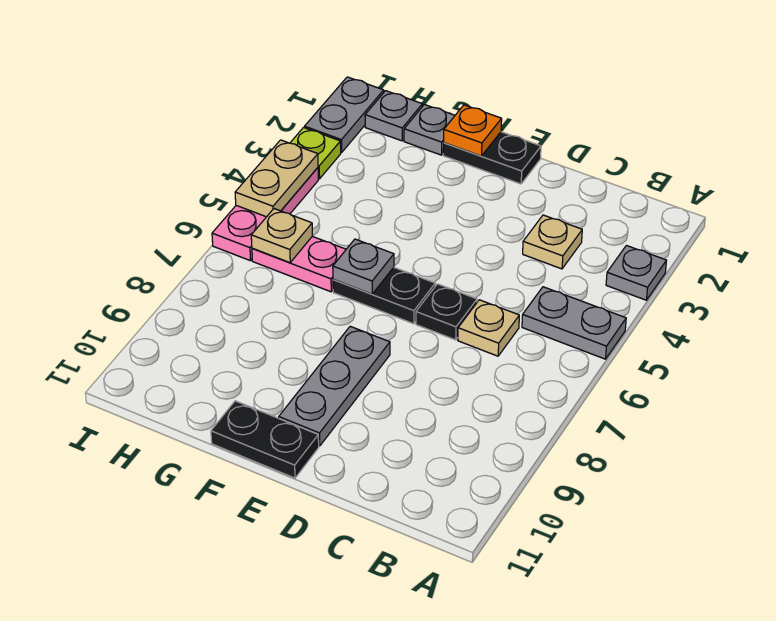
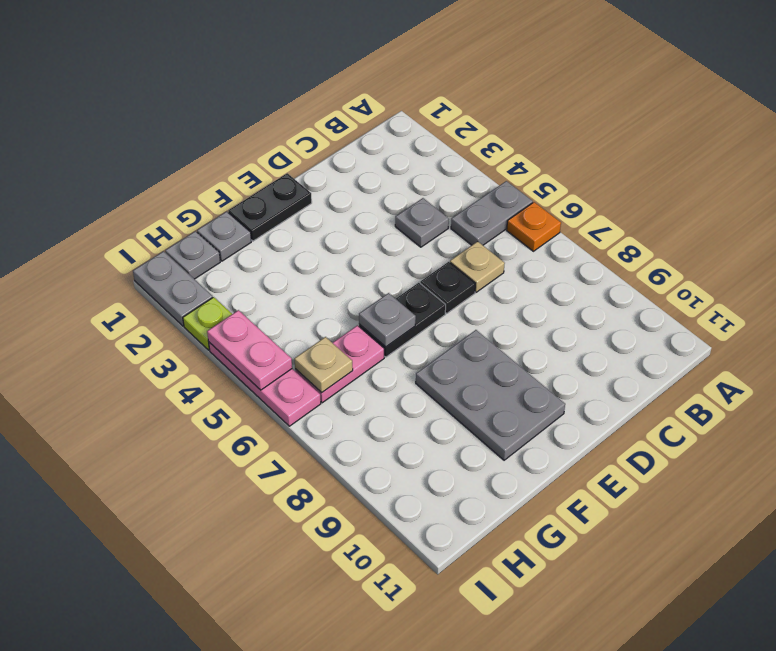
grey plate A3 level 1 -> grey plate C4 level 1
tan plate C3 level 1 -> none
grey plate E8:E10 level 1 -> grey plate E8:F10 level 1
black plate E11:F11 level 1 -> none
orange plate F1 level 2 -> orange plate A6 level 1
tan plate I4:I5 level 2 -> pink plate I4:I5 level 2

